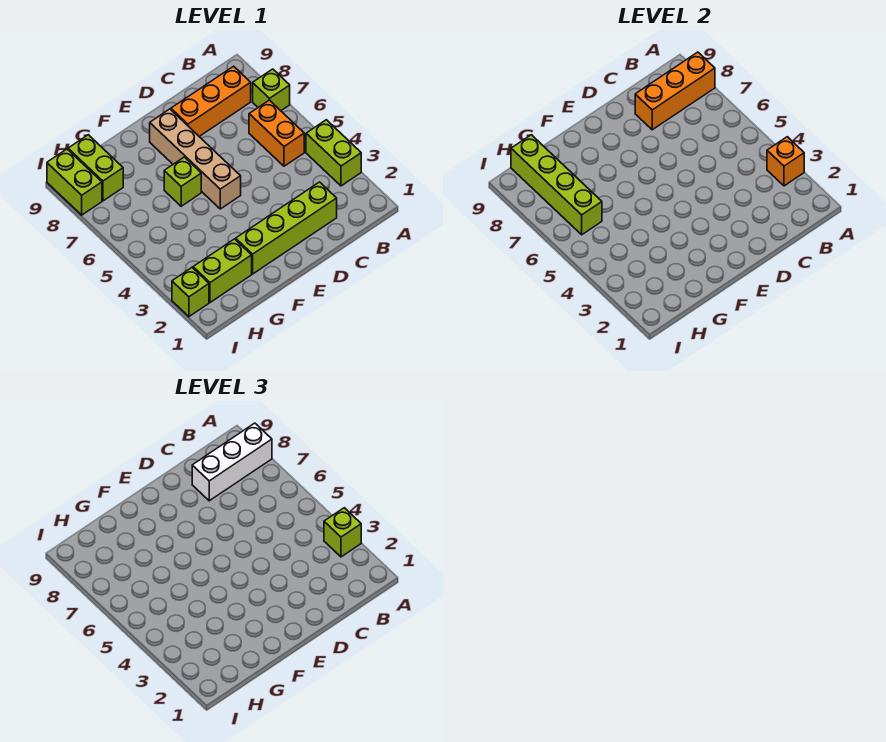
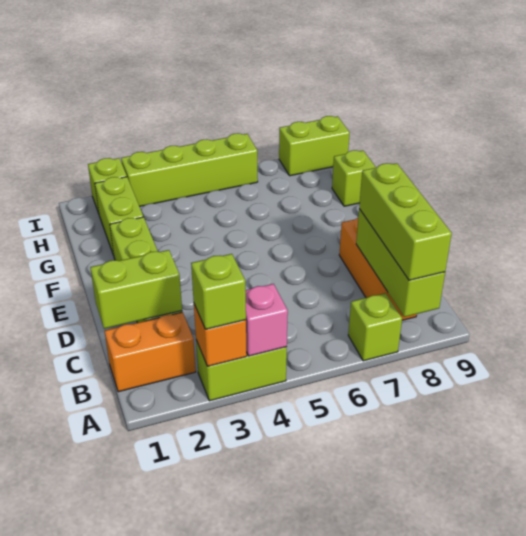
none -> pink brick A4 level 2
orange brick A8:C8 level 2 -> lime brick A8:C8 level 2
white brick A8:C8 level 3 -> lime brick A8:C8 level 3
orange brick B5:B6 level 1 -> orange brick B1:B2 level 1
tan brick E5:E8 level 1 -> none
lime brick F6 level 1 -> lime brick G9 level 1
lime brick H6:H9 level 2 -> lime brick I3:I6 level 1
lime brick H8:H9 level 1 -> lime brick C1:C2 level 2

